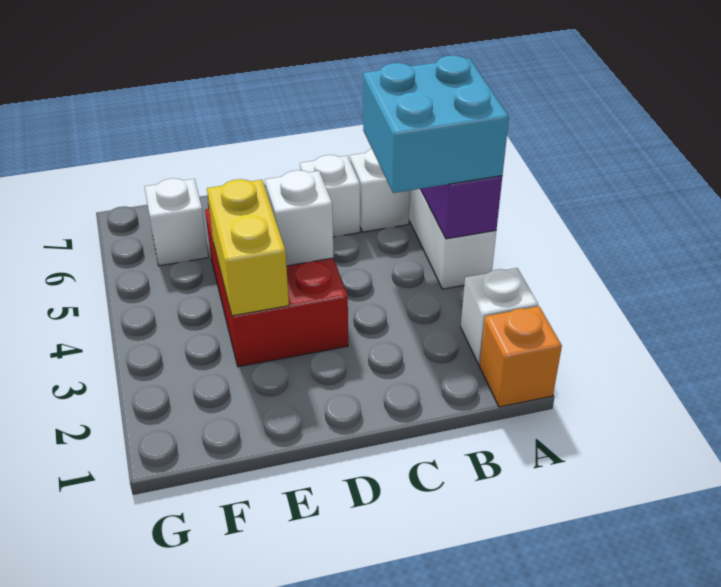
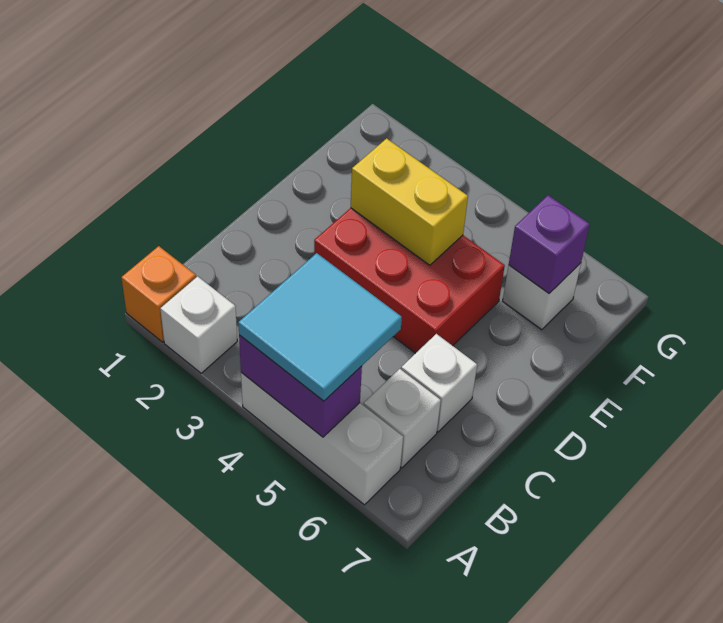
cyan brick A4:B5 level 3 -> cyan tile A4:B5 level 3
white brick D4 level 2 -> none
none -> purple brick F6 level 2

